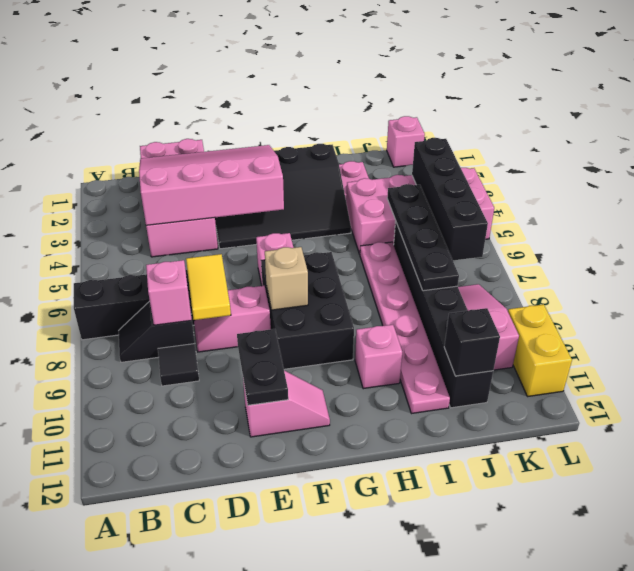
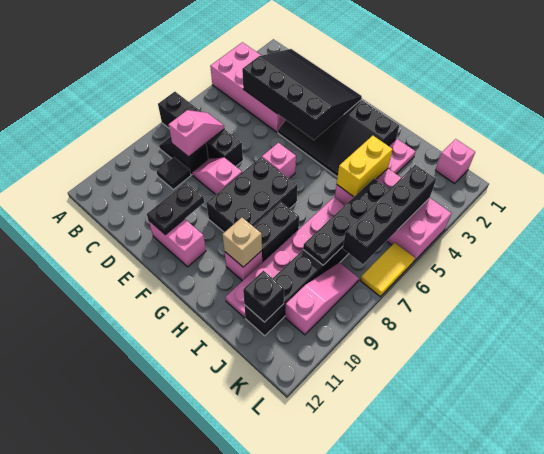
pink brick C1:D4 level 1 -> pink brick A3:D4 level 1
pink slope C2:F4 level 2 top 4 -> black slope C2:F4 level 2 top 4
yellow tile D7:D8 level 2 -> yellow tile L6:L7 level 1
pink slope E11:F11 level 1 top E -> pink brick E11:F11 level 1
tan brick F8 level 2 -> tan brick H10 level 2
none -> black brick H8:H9 level 1
yellow brick L10:L11 level 1 -> yellow brick I4:I5 level 2

